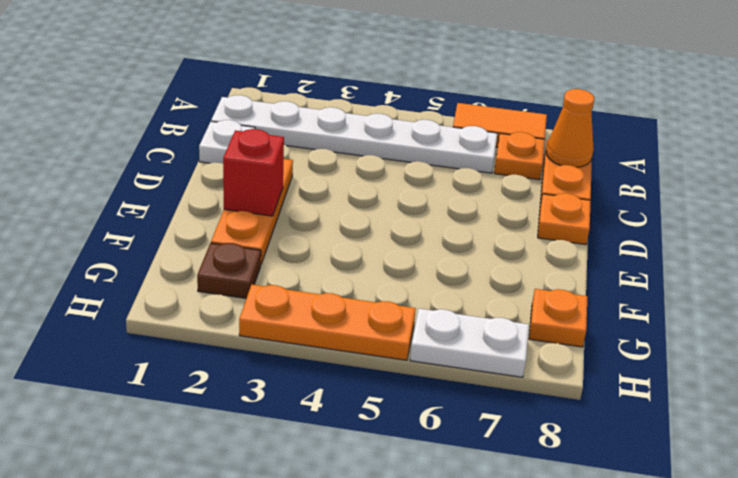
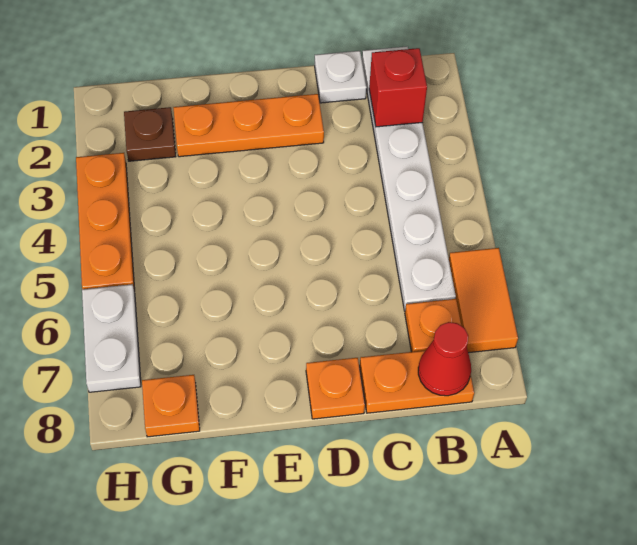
orange cone B8 level 2 -> red cone B8 level 2
red brick E2 level 2 -> red brick B2 level 2

